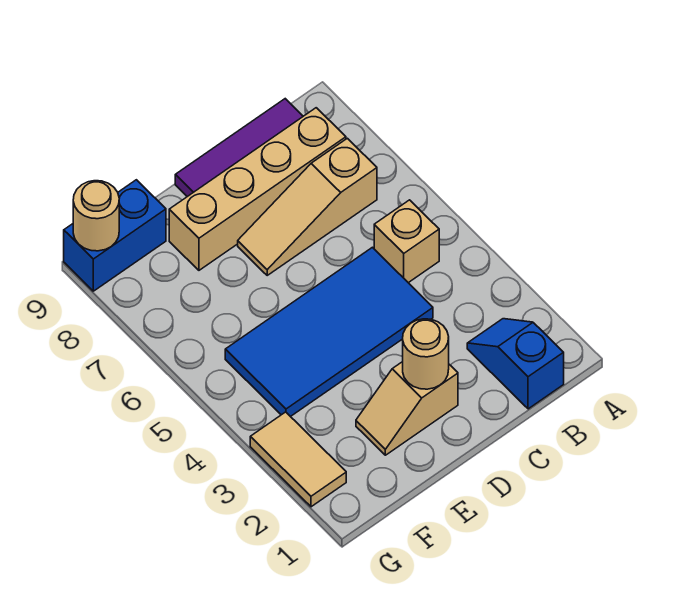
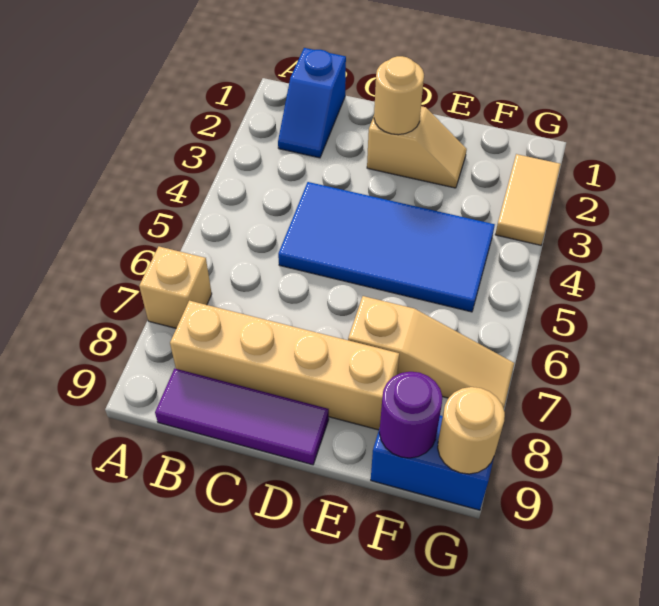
tan brick B5 level 1 -> tan brick A7 level 1
tan slope B7:D7 level 1 top B -> tan slope E7:G7 level 1 top E
none -> purple round brick F9 level 2

